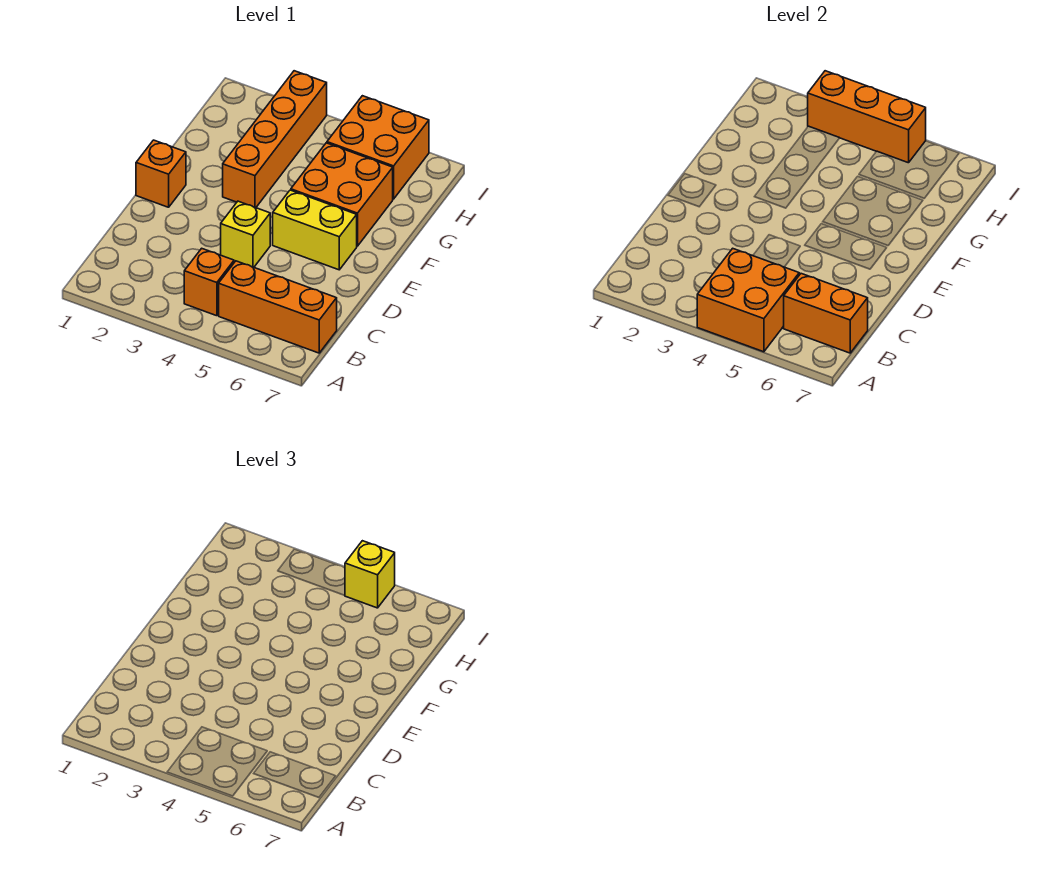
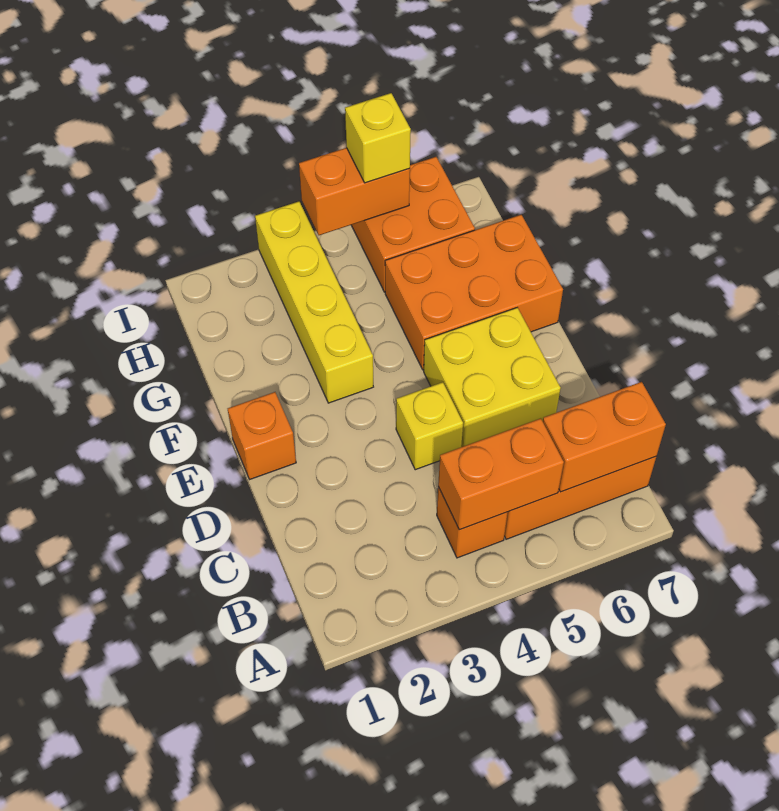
orange brick A4:B5 level 2 -> orange brick B4:B5 level 2
yellow brick E5:E6 level 1 -> yellow brick D5:E6 level 1
orange brick F3:I3 level 1 -> yellow brick F3:I3 level 1
orange brick F5:G6 level 1 -> orange brick F5:G7 level 1
orange brick I3:I5 level 2 -> orange brick I4:I5 level 2

